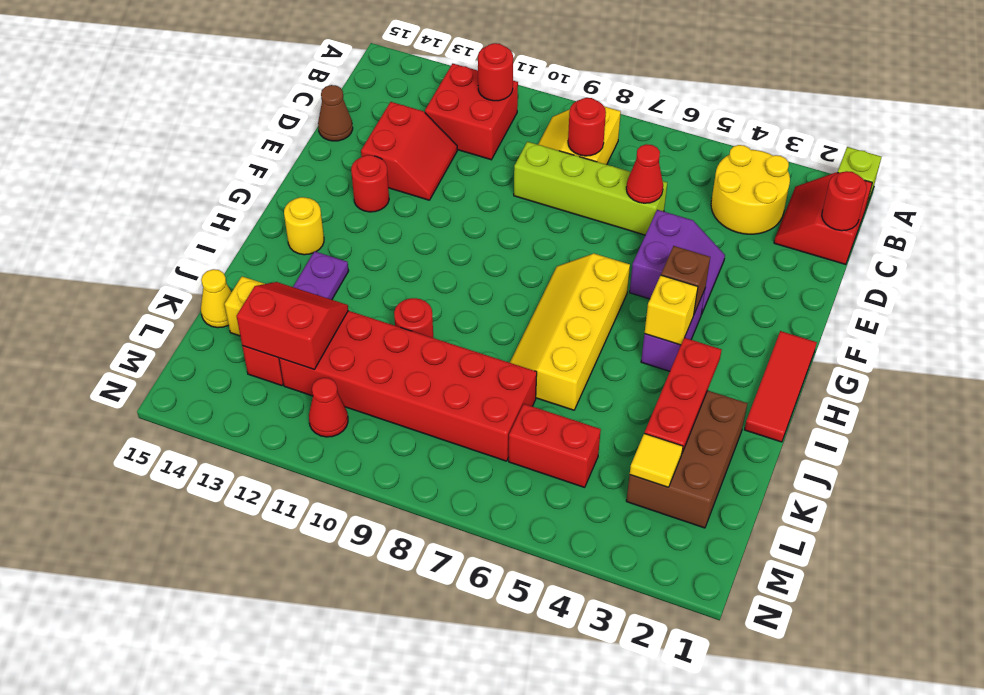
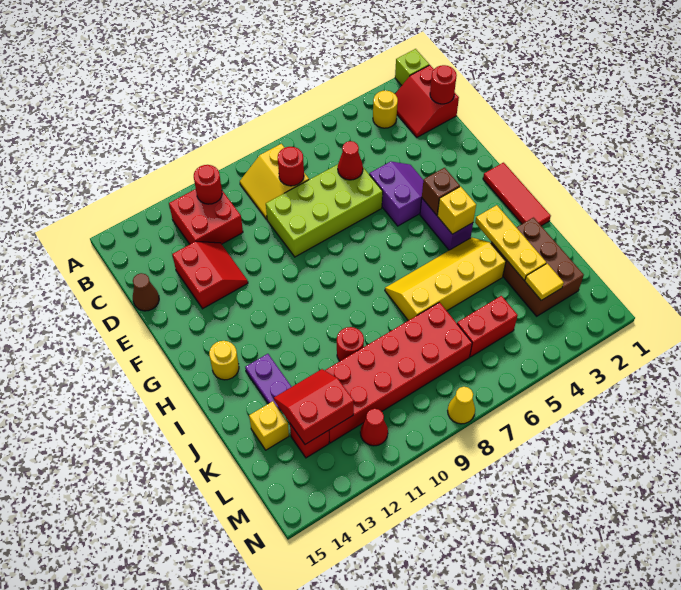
yellow round brick B3:C4 level 1 -> yellow round brick B3 level 1
lime brick D6:D9 level 1 -> lime brick D6:E9 level 1
red round brick F13 level 1 -> none
yellow slope G6:J7 level 1 top 6 -> yellow slope I4:J7 level 1 top J
red plate I3:K3 level 2 -> yellow plate I3:K3 level 2
yellow cone K15 level 1 -> yellow cone N8 level 1

